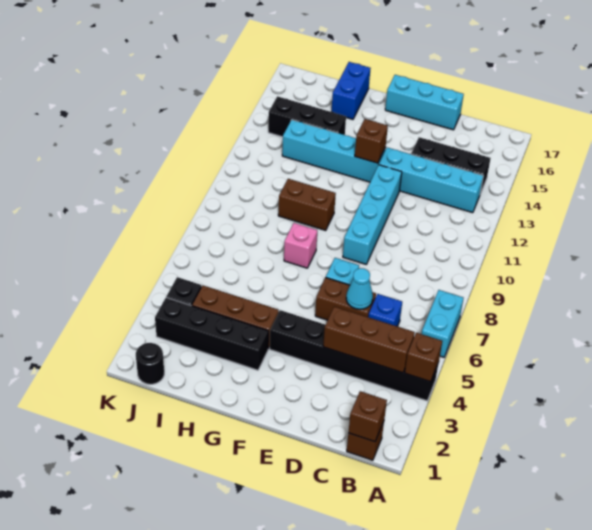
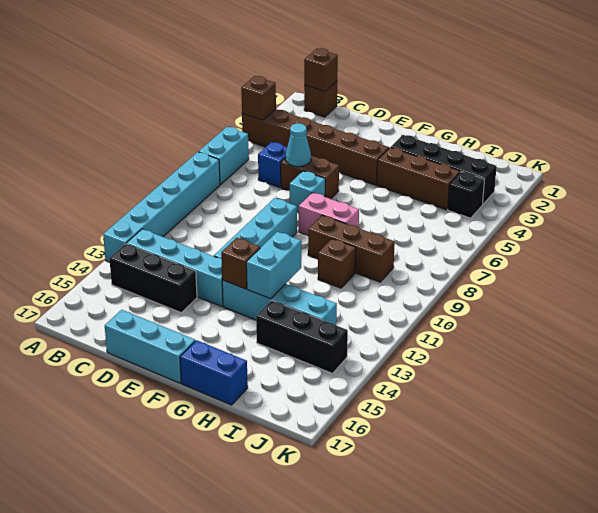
black brick A4:F4 level 1 -> brown brick A4:F4 level 1
none -> cyan brick A8:A13 level 1
brown brick B4:D4 level 2 -> brown brick G9:I9 level 1
pink brick G8 level 1 -> pink brick F8:G8 level 1
brown brick G10:H10 level 1 -> brown brick H10 level 1
none -> cyan brick G12:G13 level 2
blue brick H16:H17 level 1 -> blue brick G17:H17 level 1
black round brick J1 level 1 -> none

